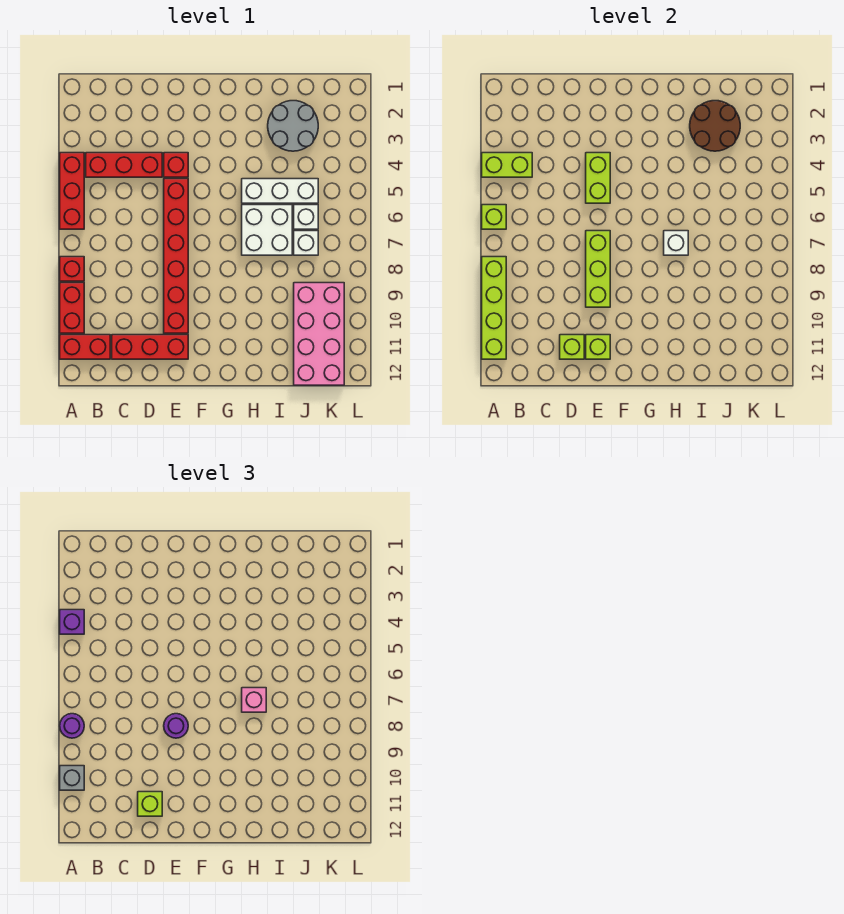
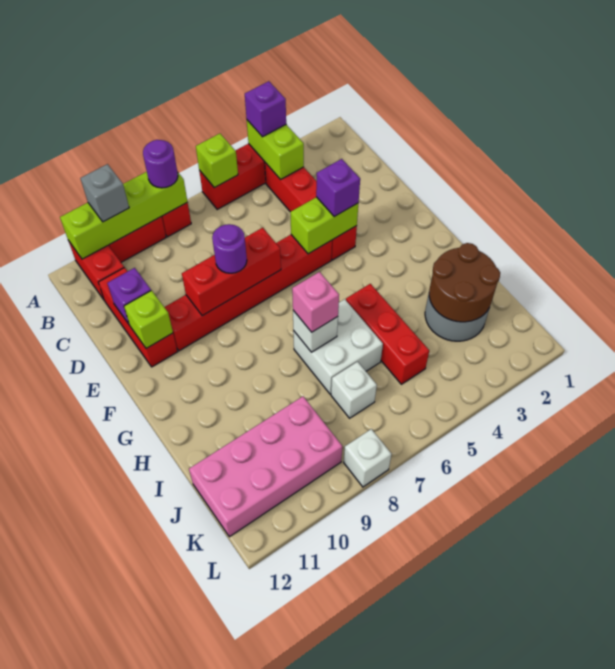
lime brick D11 level 2 -> purple brick D11 level 2
lime brick D11 level 3 -> none
none -> purple brick E4 level 3
lime brick E7:E9 level 2 -> red brick E7:E9 level 2
white brick H5:J5 level 1 -> red brick H5:J5 level 1
white brick J6 level 1 -> white brick L8 level 1

